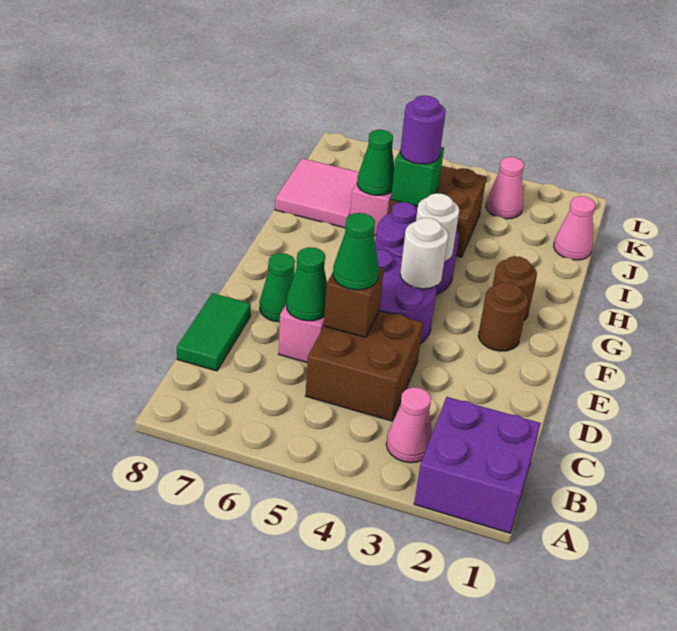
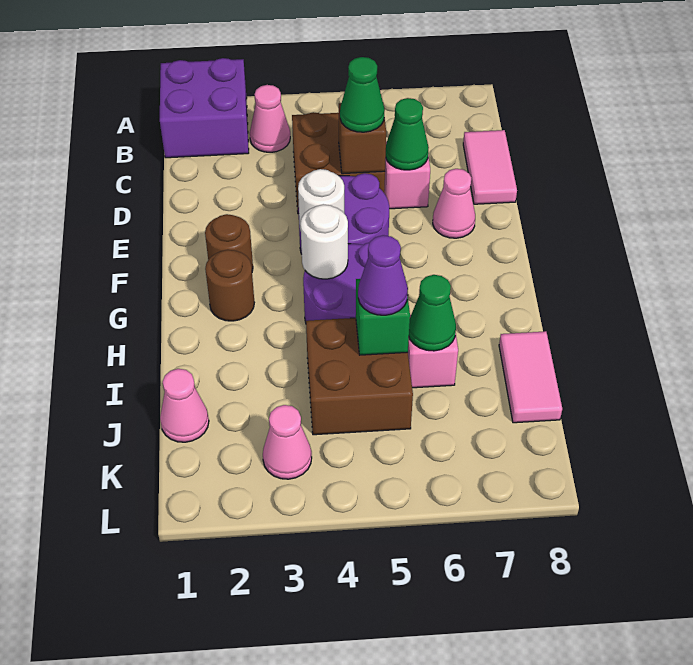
green tile C8:D8 level 1 -> pink tile C8:D8 level 1
green cone E7 level 1 -> pink cone E7 level 1
purple round brick I5 level 3 -> purple cone I5 level 3
pink tile I7:J8 level 1 -> pink tile I8:J8 level 1

